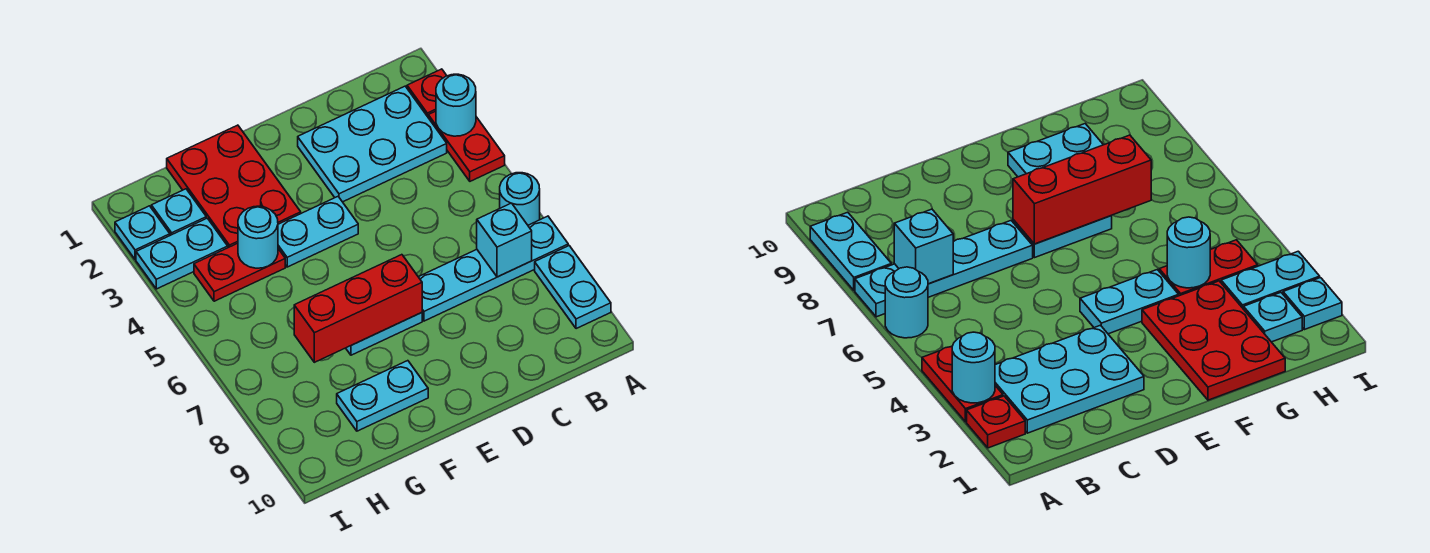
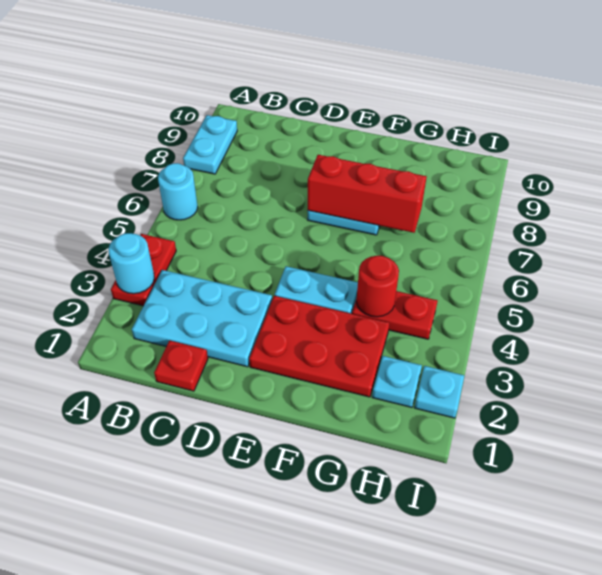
red plate A2 level 1 -> red plate C1 level 1
cyan plate A7:D7 level 1 -> none
cyan brick B7 level 2 -> none
red plate F1:G3 level 1 -> red plate E2:G3 level 1
cyan plate F9:G9 level 1 -> none
cyan round brick G4 level 2 -> red round brick G4 level 2
cyan plate H3:I3 level 1 -> none

